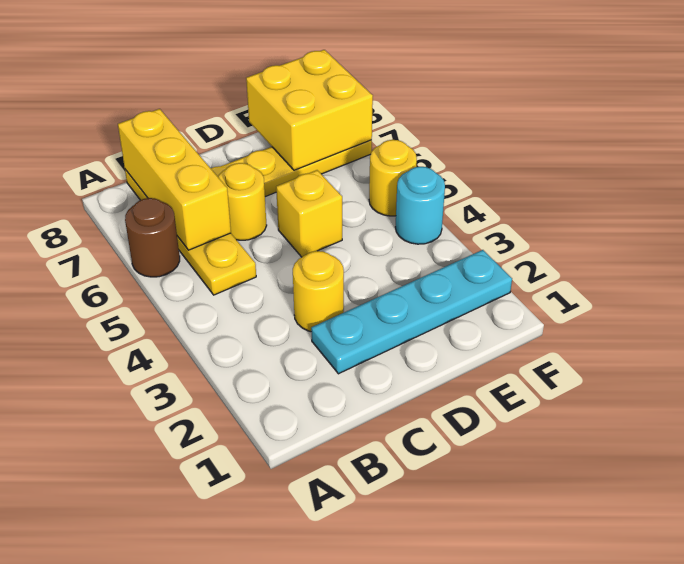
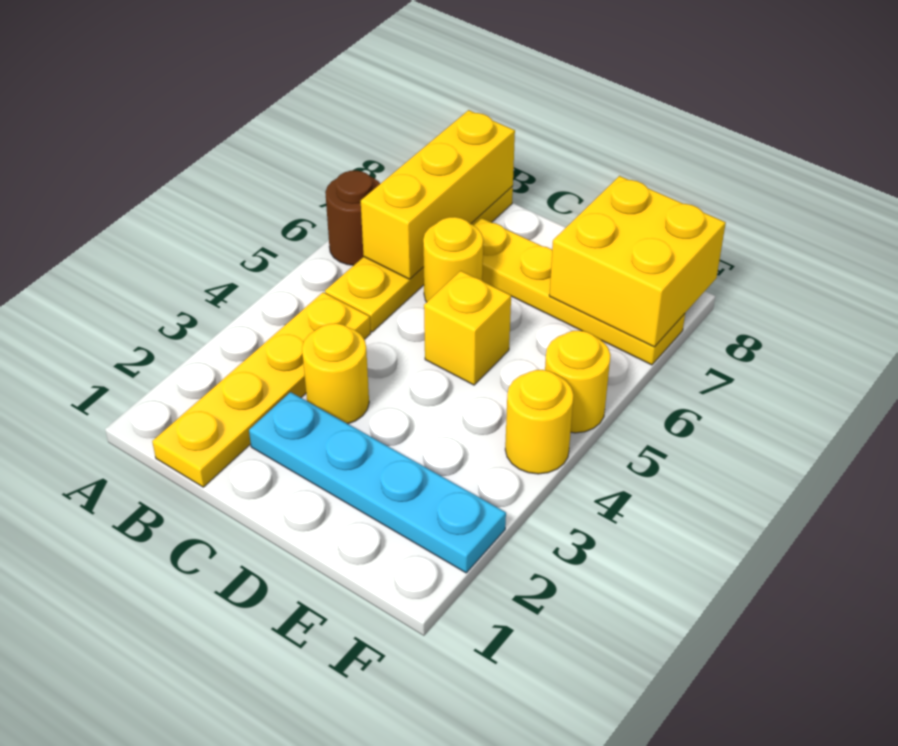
none -> yellow plate B1:B4 level 1
cyan round brick F4 level 1 -> yellow round brick F4 level 1

